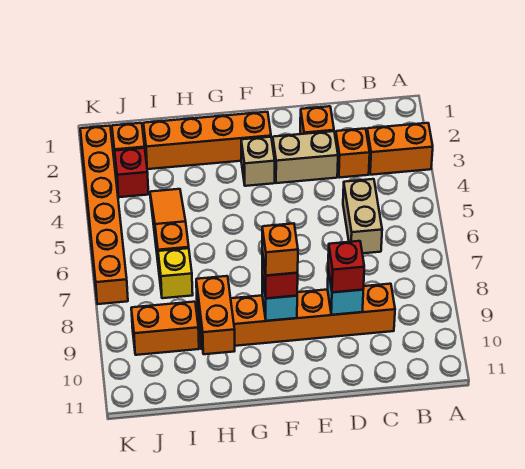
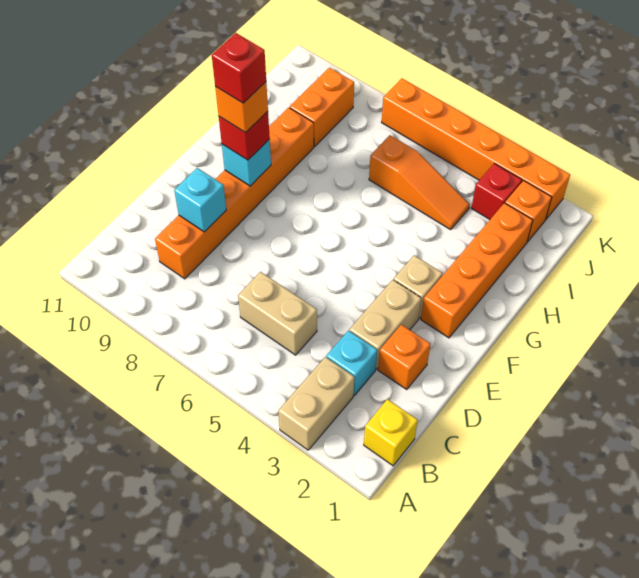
orange brick A3:B3 level 1 -> tan brick A3:B3 level 1
orange brick C3 level 1 -> cyan brick C3 level 1
red brick D9 level 3 -> red brick F9 level 5
orange brick H9:H10 level 2 -> none
yellow brick I7 level 1 -> yellow brick B1 level 1

